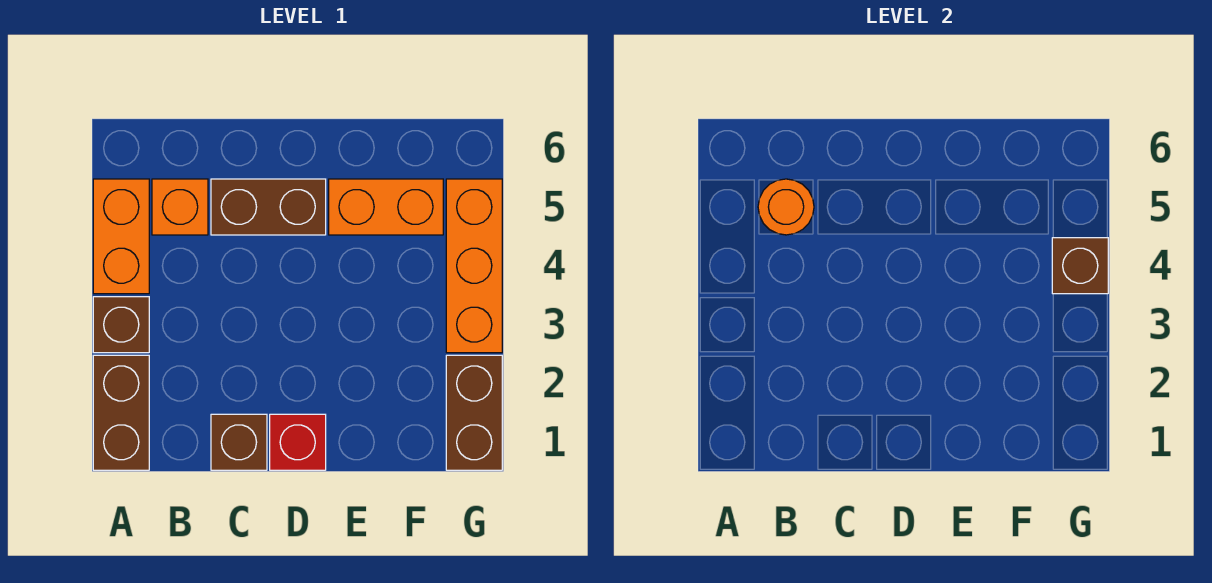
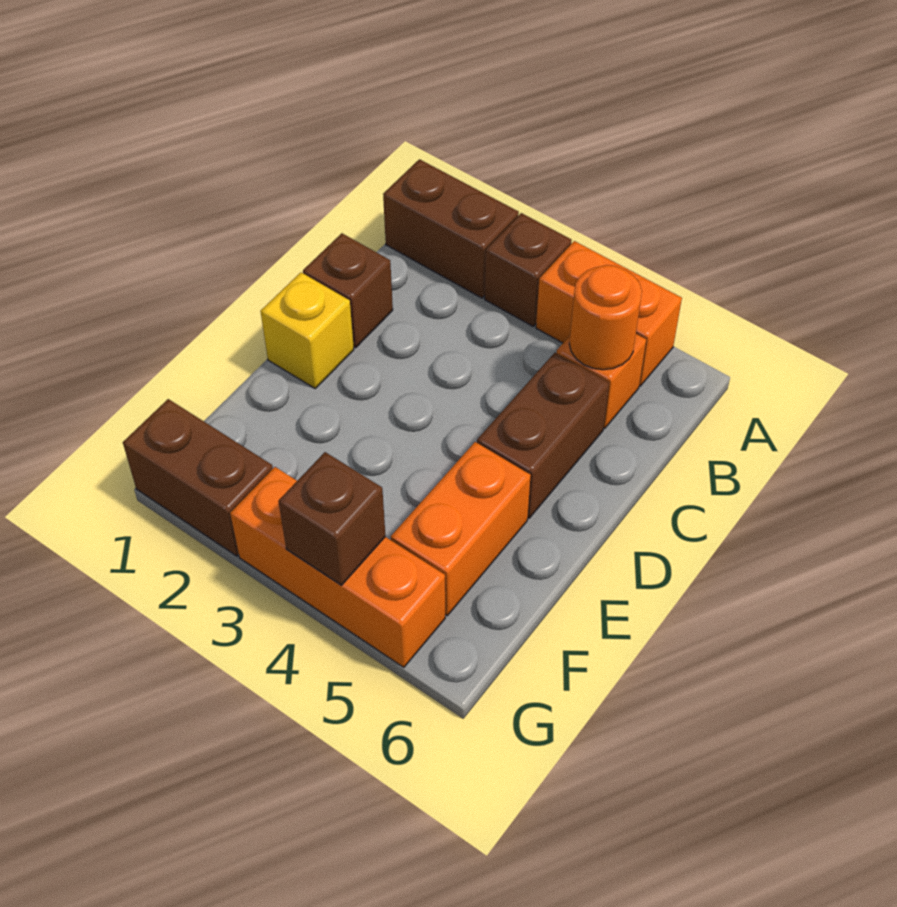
red brick D1 level 1 -> yellow brick D1 level 1

